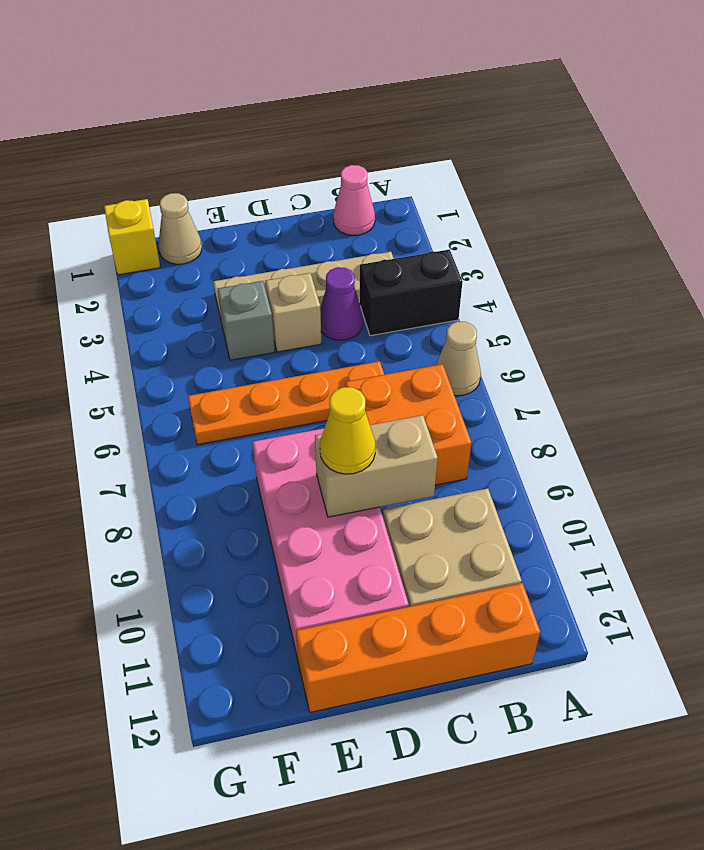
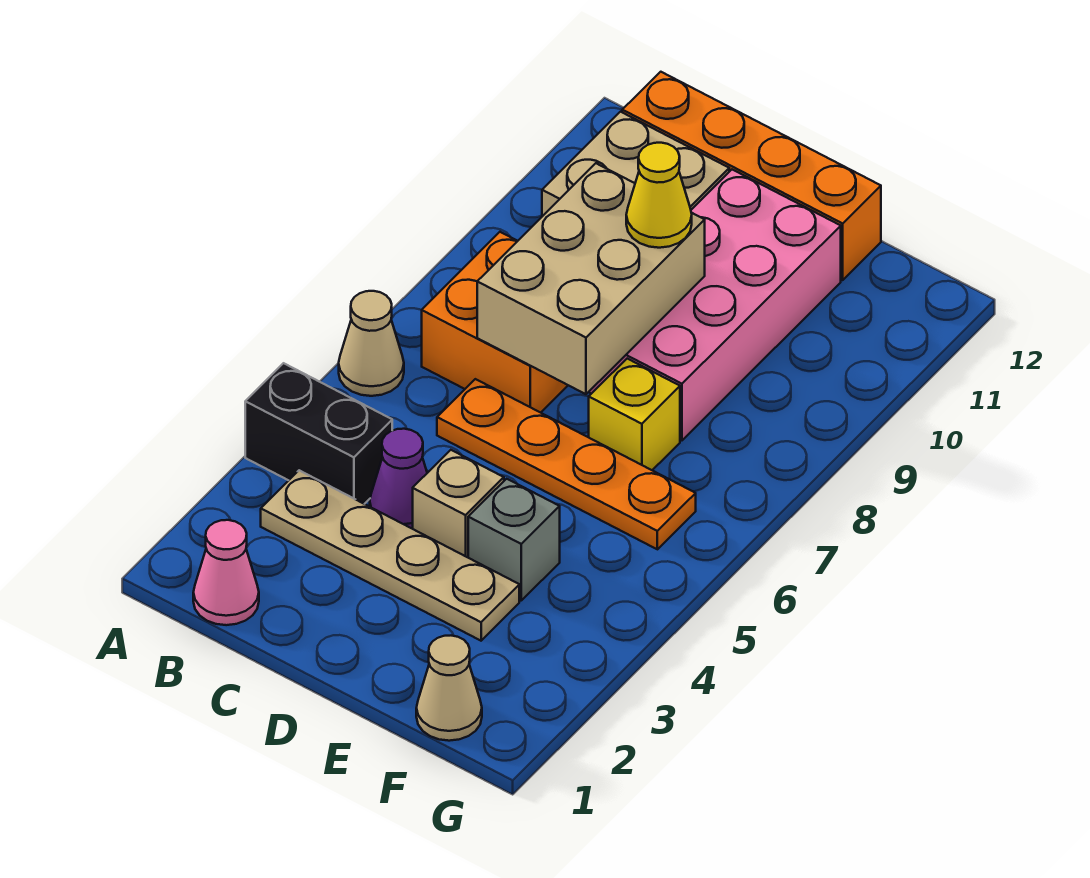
tan brick C9:D9 level 2 -> tan brick C7:D9 level 2
yellow brick G1 level 1 -> yellow brick E7 level 1

